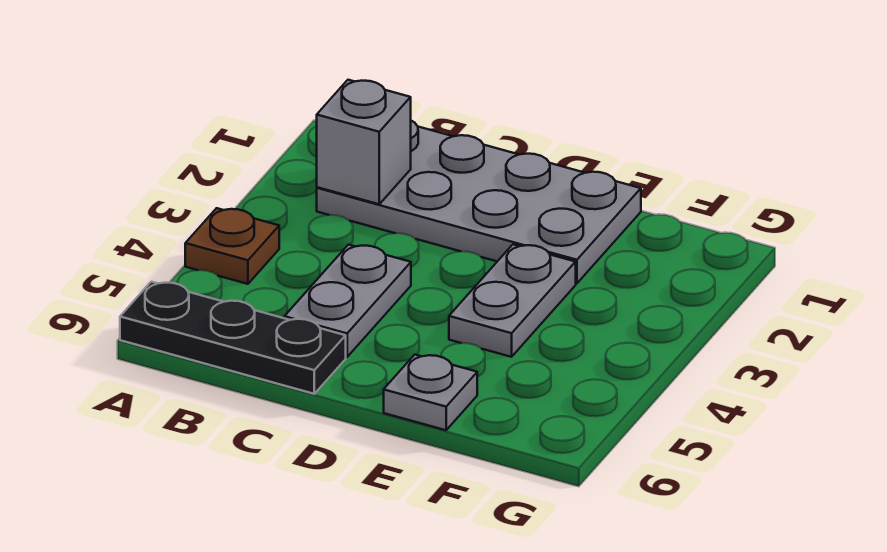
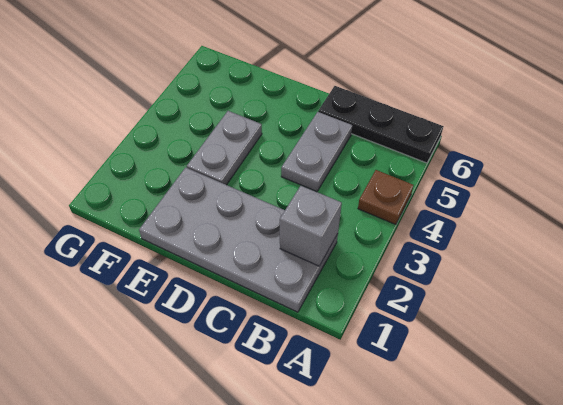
grey plate E6 level 1 -> none

